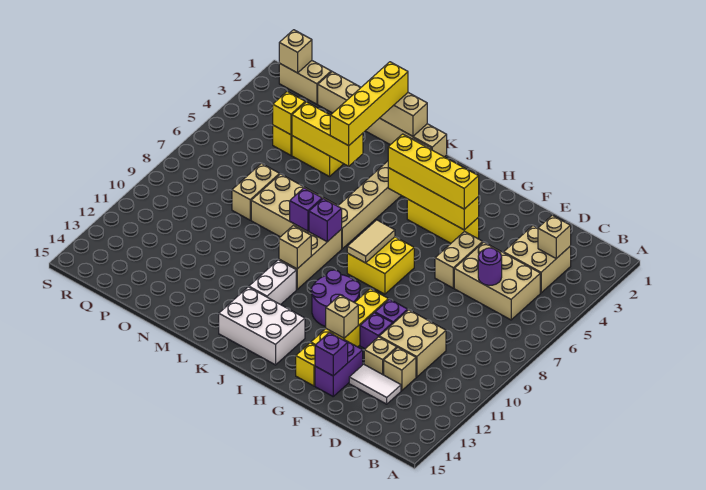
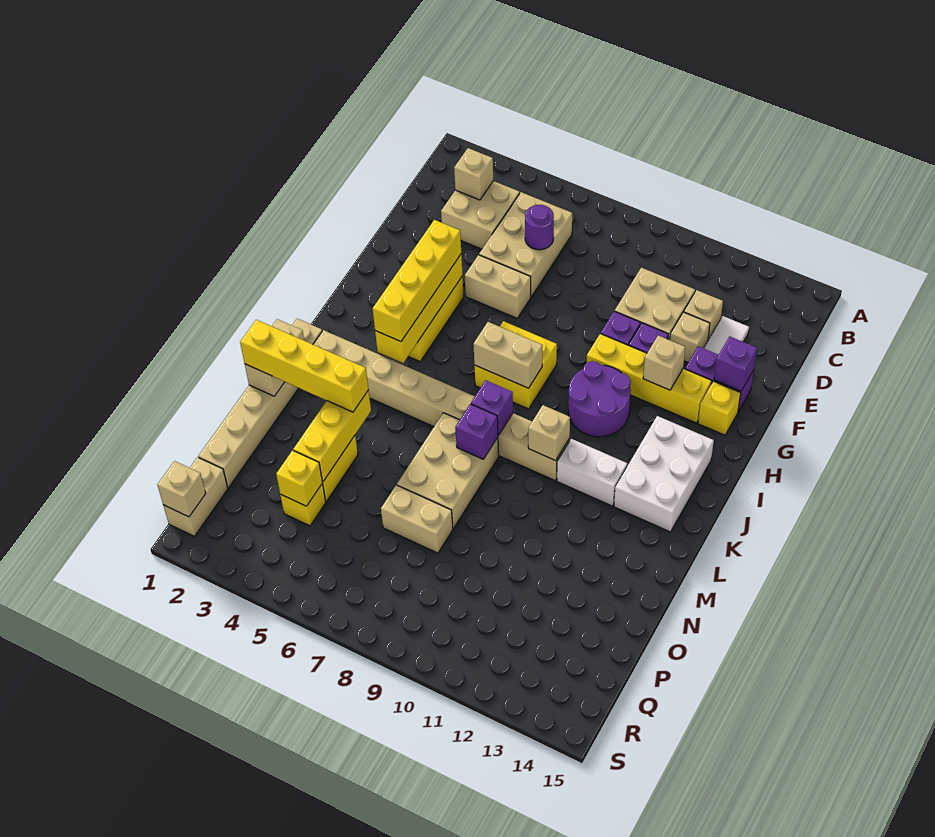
tan tile I7:I8 level 2 -> tan brick I7:I8 level 2

